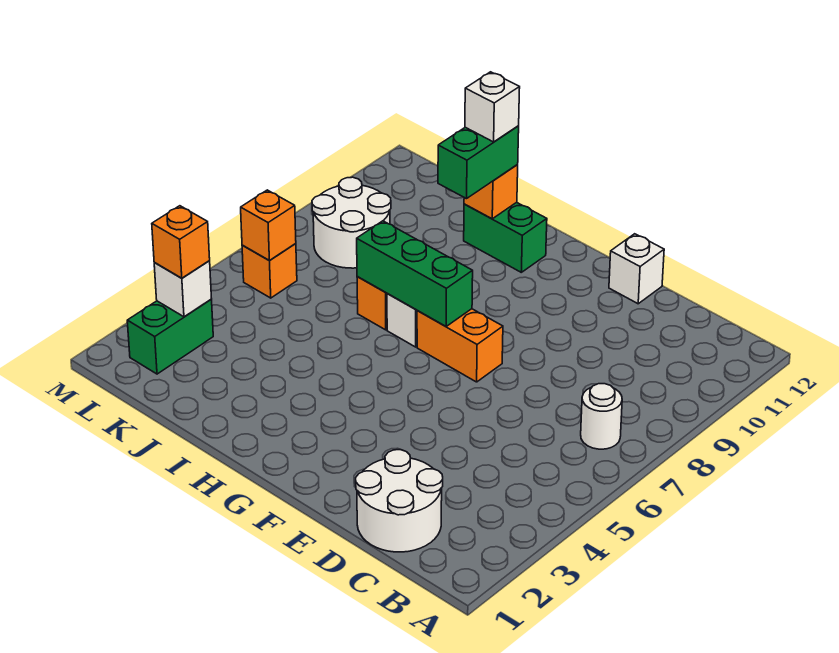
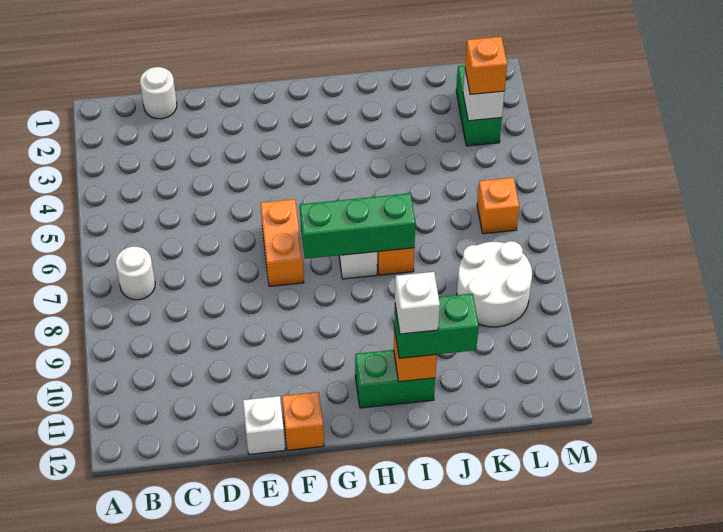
white round brick C1:D2 level 1 -> white round brick C1 level 1
orange brick F7:G7 level 1 -> orange brick F6:F7 level 1
green brick I10:I11 level 3 -> green brick I11:J11 level 3
orange brick L6 level 2 -> orange brick F12 level 1

